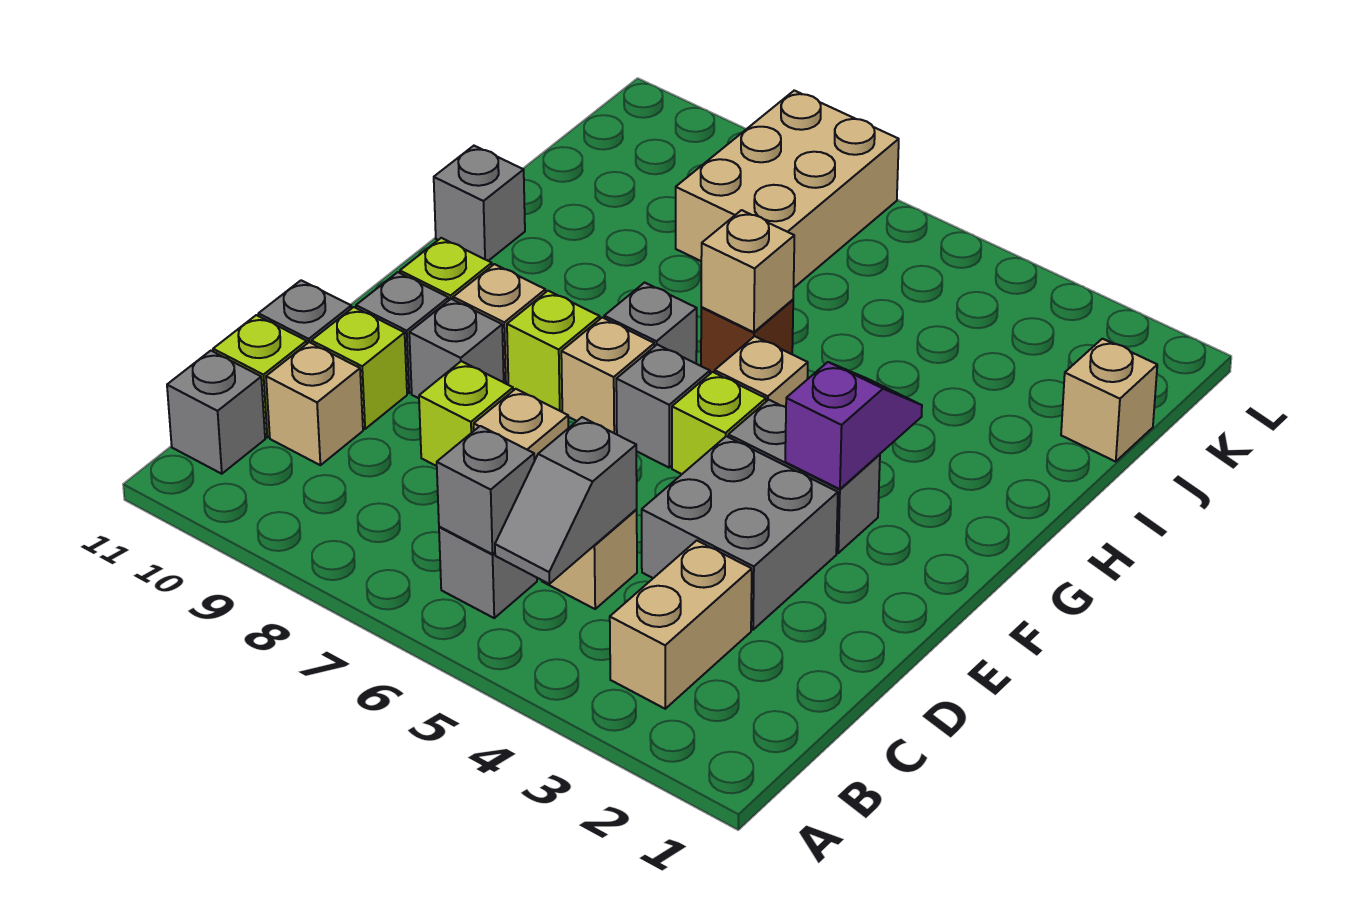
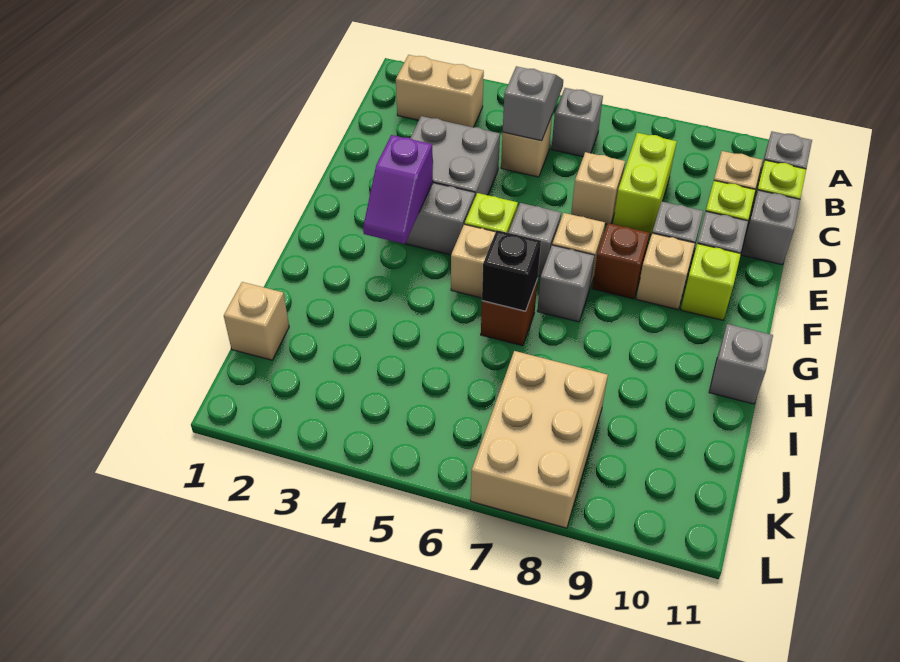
tan brick B3:C3 level 1 -> tan brick B2:B3 level 1
grey brick B6 level 2 -> none
lime brick D8 level 1 -> lime brick C8:D8 level 1
lime brick F8 level 1 -> brown brick F8 level 1
tan brick H6 level 2 -> black brick H6 level 2

